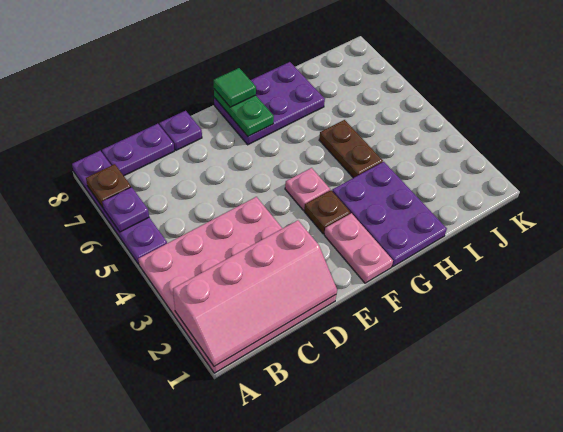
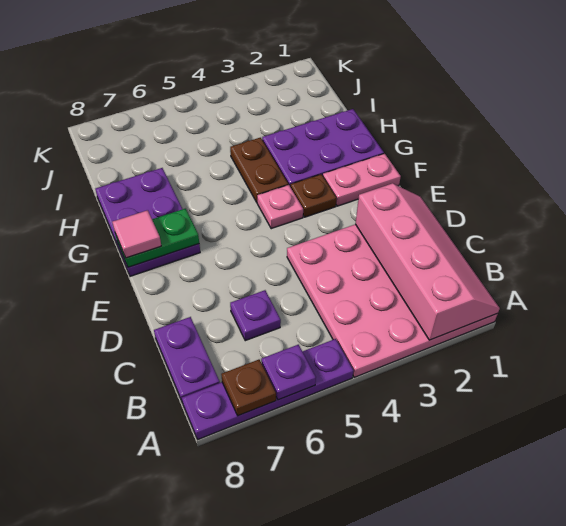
purple plate D8 level 1 -> purple plate C6 level 1
green tile F8 level 3 -> pink tile F8 level 3
brown plate H4:H5 level 1 -> brown plate G4:H4 level 1

